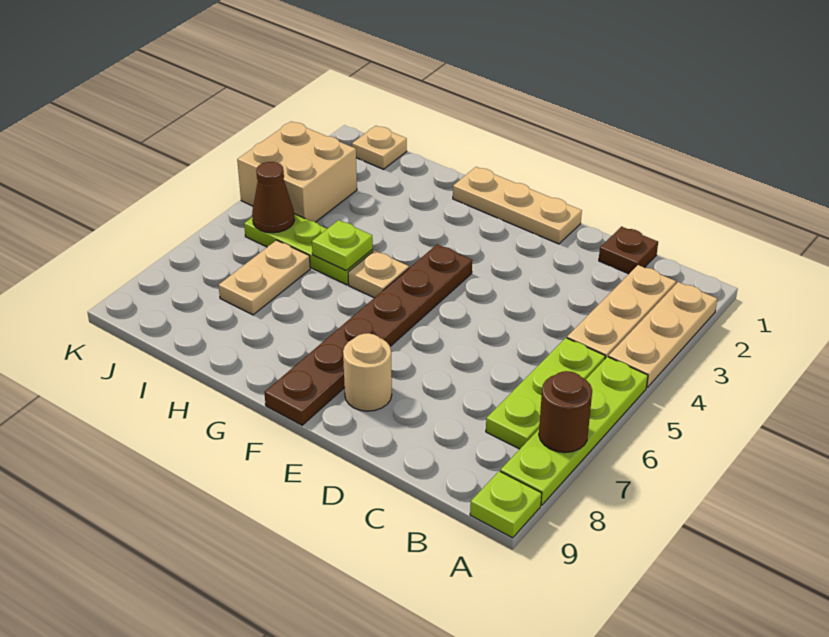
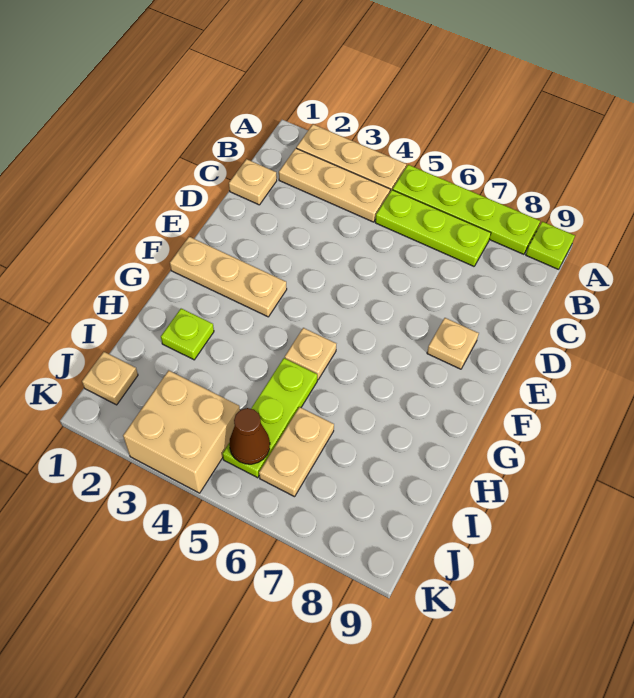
brown round brick A7 level 2 -> none
brown plate C1 level 1 -> tan plate C1 level 1
tan plate E1:G1 level 1 -> tan plate F1:F3 level 1
tan round brick E8 level 1 -> tan plate E8 level 1
brown plate F4:F9 level 1 -> none
lime plate H5 level 2 -> lime plate H2 level 1
tan plate I6:I7 level 1 -> tan plate I6:J6 level 1

